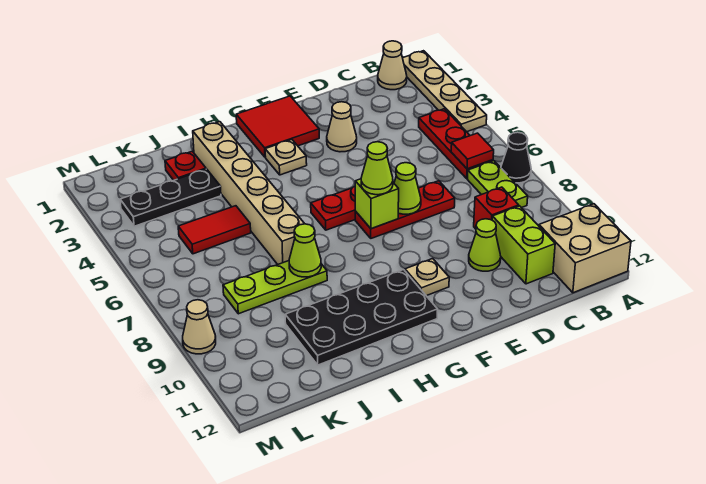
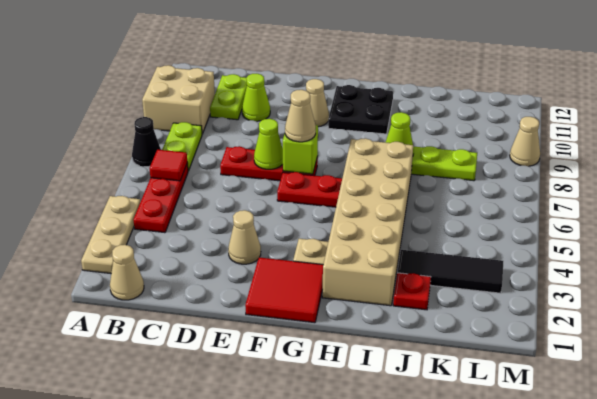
tan plate A1:A4 level 1 -> tan plate A2:A4 level 1
tan brick A11:B12 level 1 -> tan brick A9:B10 level 1
red brick C9 level 1 -> none
lime brick C10:C11 level 1 -> lime plate C10:C11 level 1
lime cone F7 level 3 -> tan cone F7 level 3
tan plate F10 level 1 -> tan cone F10 level 1
black plate G10:J11 level 1 -> black plate G10:H11 level 1
tan brick I2:I7 level 1 -> tan brick H2:I7 level 1
black plate J3:L3 level 1 -> black tile J3:L3 level 1
red tile J5:K5 level 1 -> none

